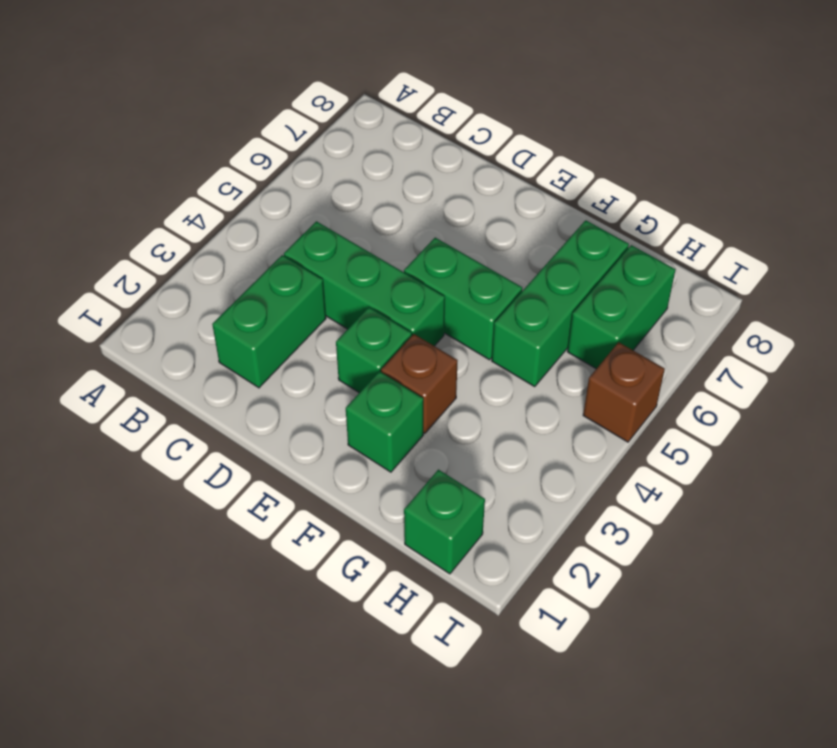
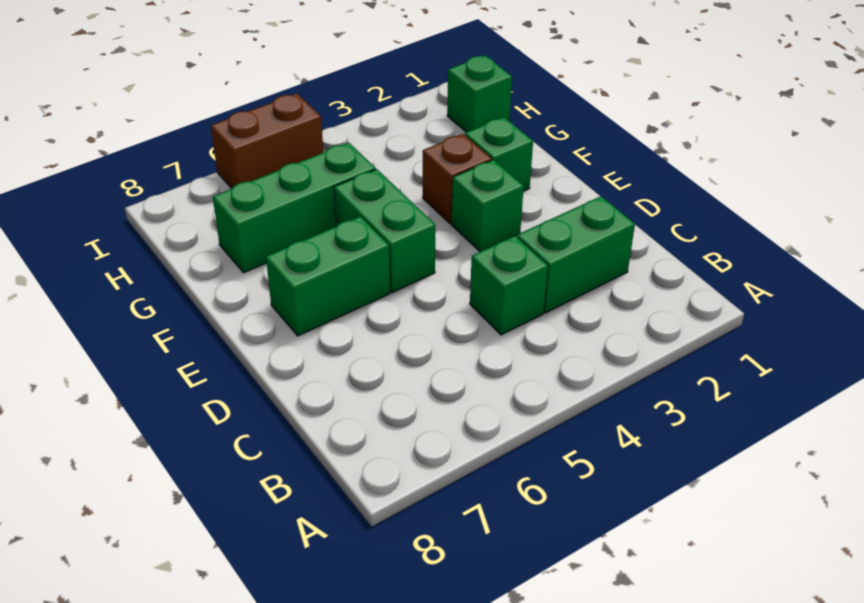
green brick C4:E4 level 1 -> green brick C4 level 1
green brick H6:H7 level 1 -> green brick E6:E7 level 1
brown brick I5 level 1 -> brown brick I5:I6 level 1

